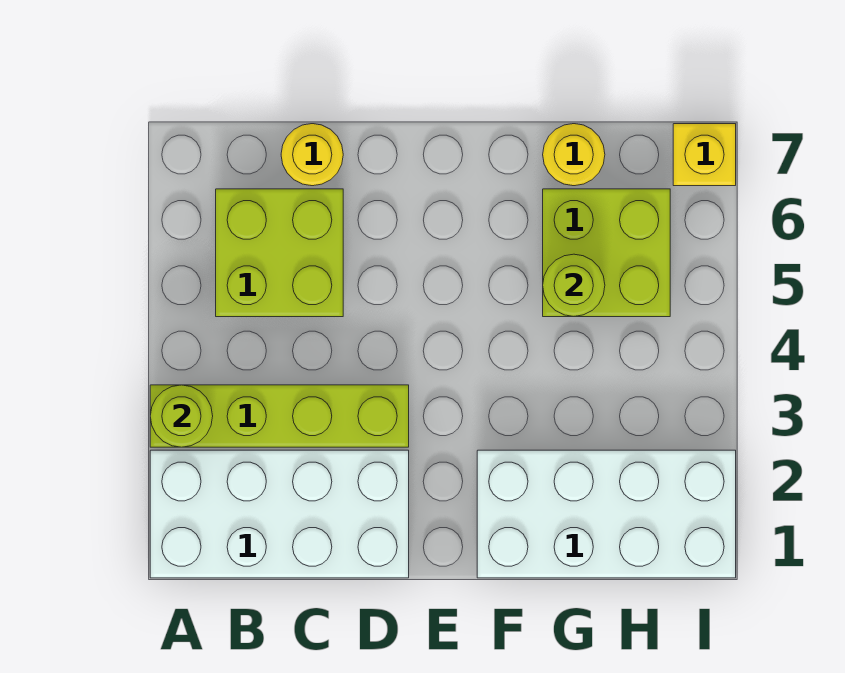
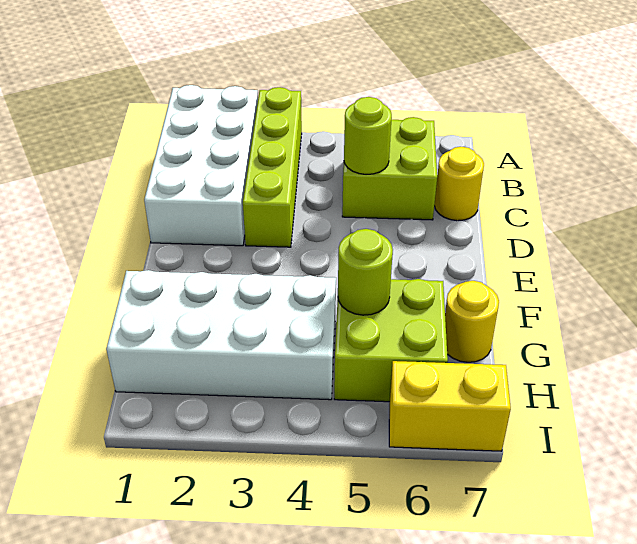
lime round brick A3 level 2 -> lime round brick C5 level 2
white brick F1:I2 level 1 -> white brick G1:H4 level 1
yellow brick I7 level 1 -> yellow brick I6:I7 level 1

